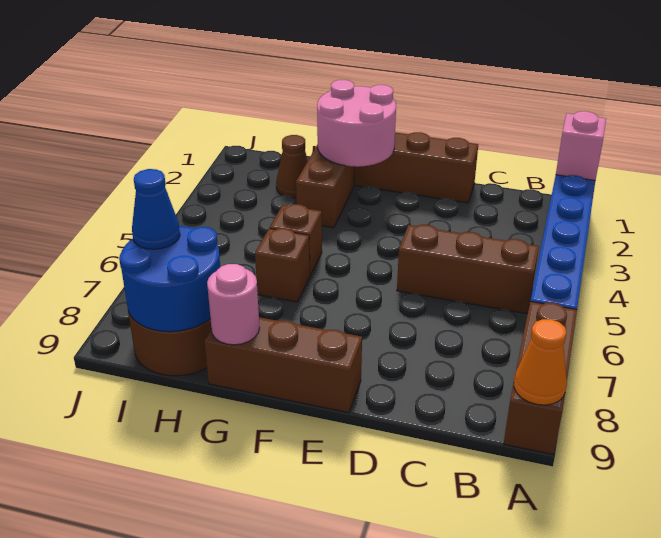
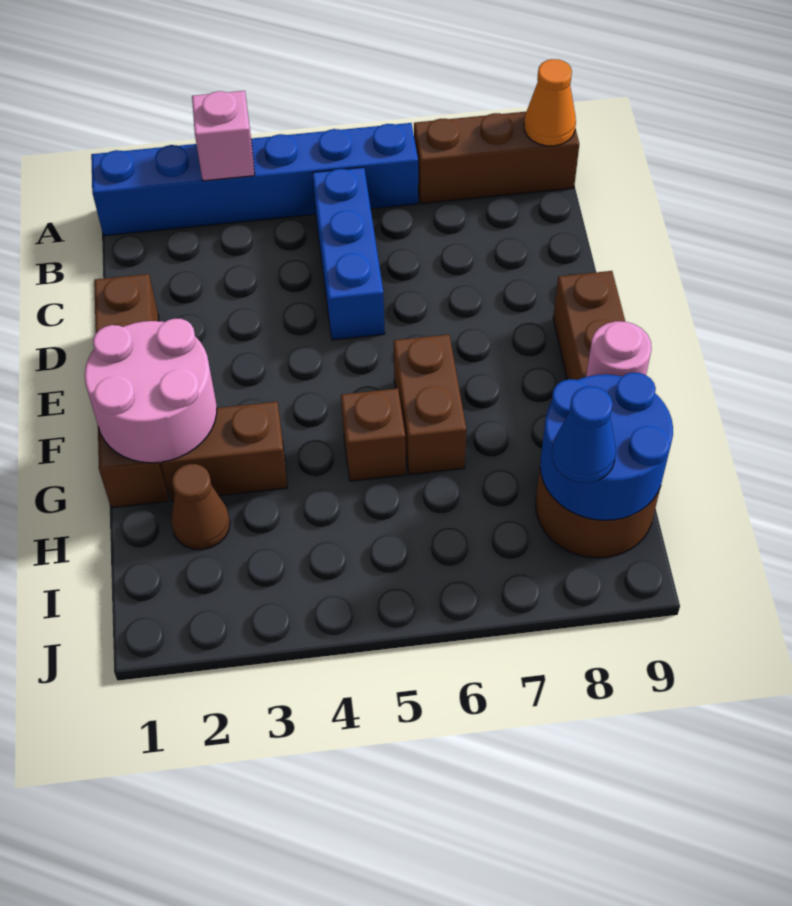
pink brick A1 level 2 -> pink brick A3 level 2
brown brick B5:D5 level 1 -> blue brick B5:D5 level 1
brown brick G6 level 1 -> brown brick F6:G6 level 1

